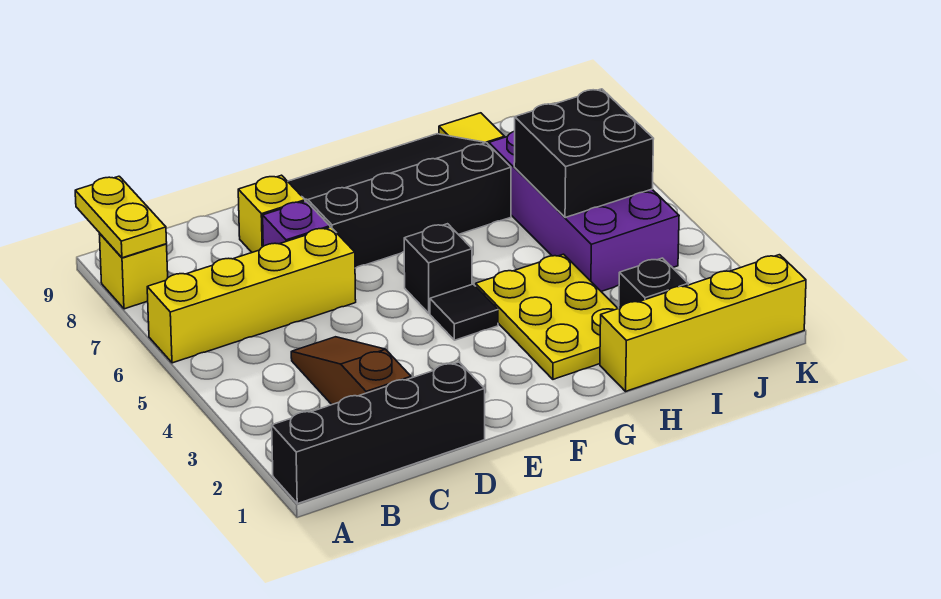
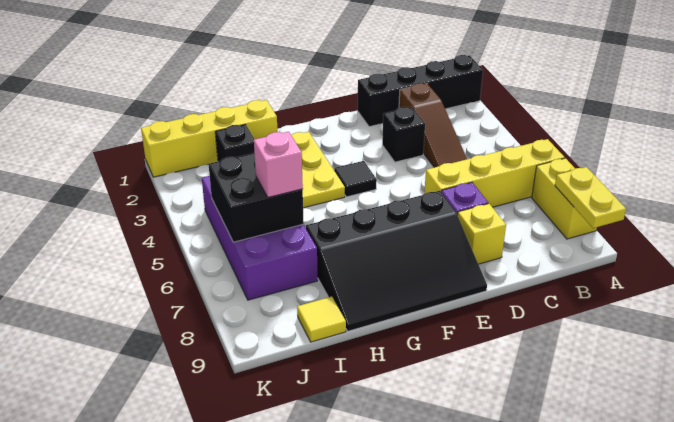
yellow brick A8 level 1 -> yellow brick A7:A8 level 1
black brick F5 level 1 -> black brick D3 level 1
none -> pink brick I6 level 3

